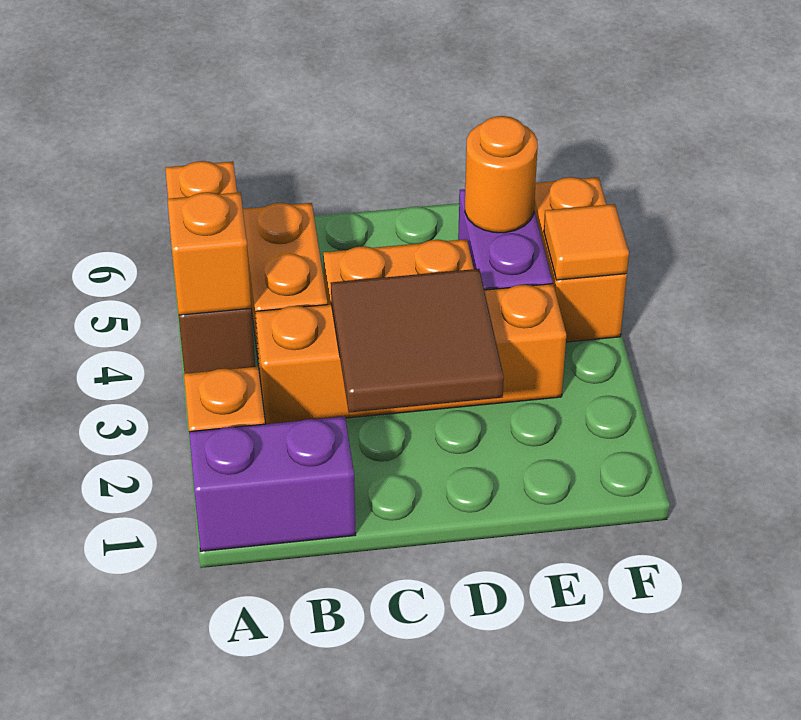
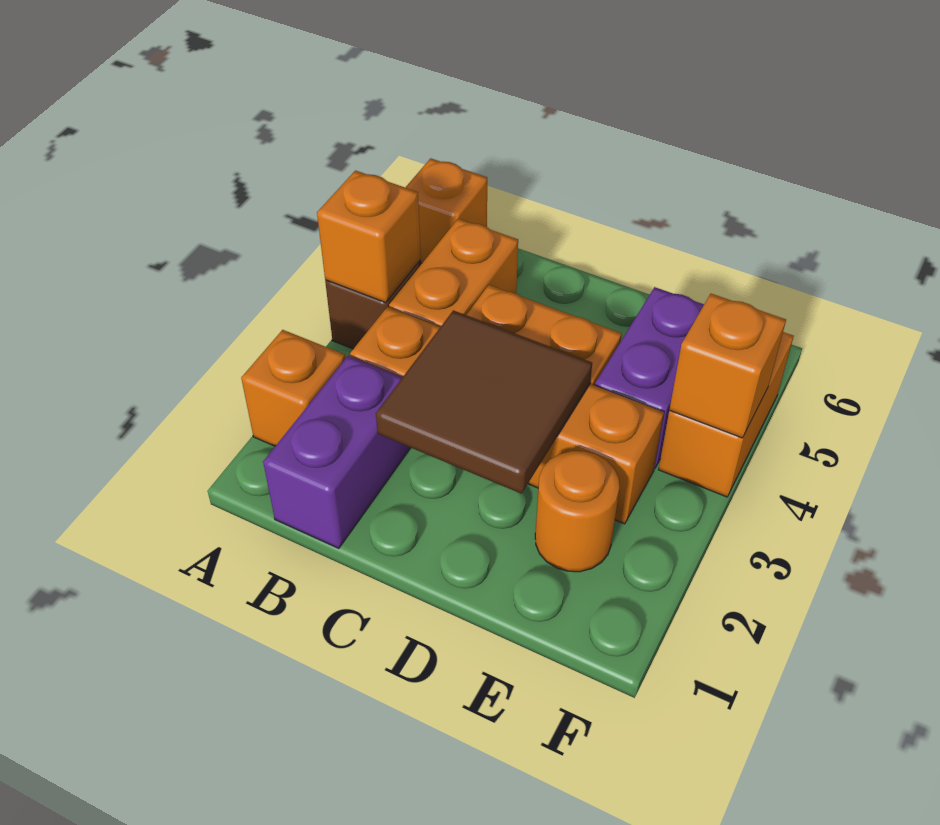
purple brick A1:B1 level 1 -> purple brick B1:B2 level 1
orange round brick E5 level 2 -> orange round brick E2 level 1
orange tile F4 level 2 -> orange brick F4 level 2

